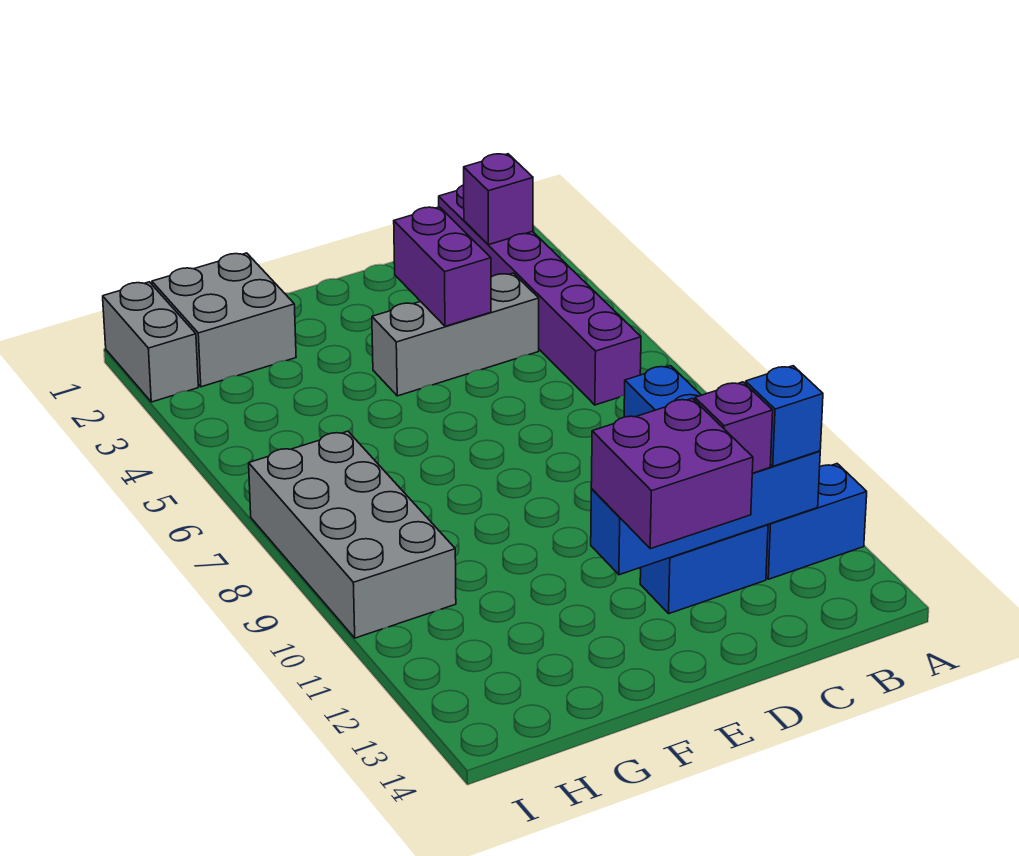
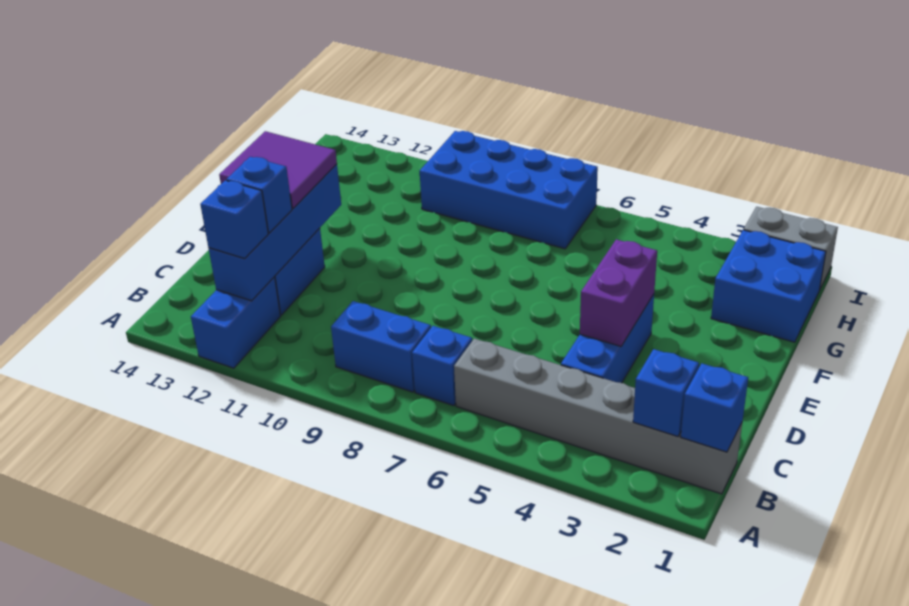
purple brick B1:B6 level 1 -> grey brick B1:B6 level 1
none -> blue brick B1 level 2
purple brick B2 level 2 -> blue brick B2 level 2
none -> blue brick B7 level 1
grey brick C4:E4 level 1 -> blue brick C4:E4 level 1
purple brick C12 level 3 -> blue brick C12 level 3
purple brick D3:D4 level 2 -> purple brick D4:E4 level 2
purple brick D12:E13 level 3 -> purple tile D12:E13 level 3
grey brick G1:H2 level 1 -> blue brick G1:H2 level 1
grey brick H7:I10 level 1 -> blue brick H7:I10 level 1

